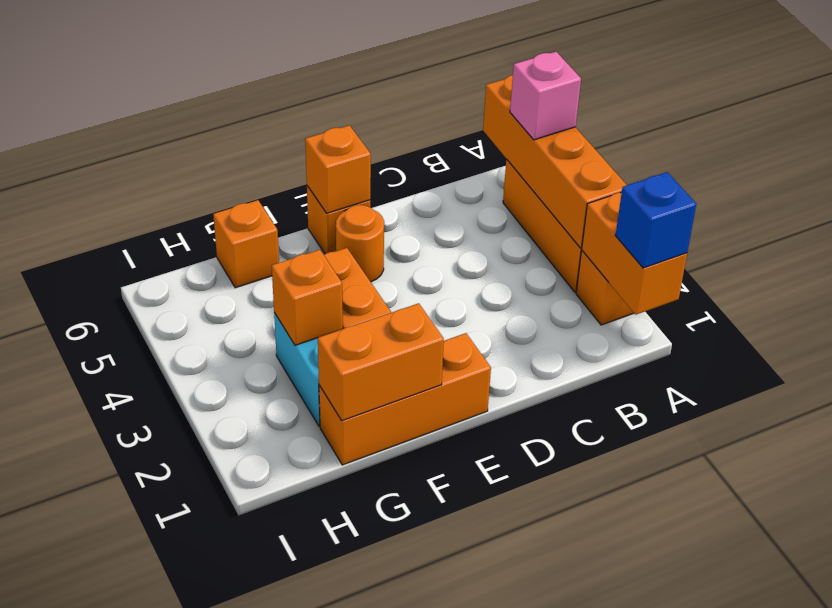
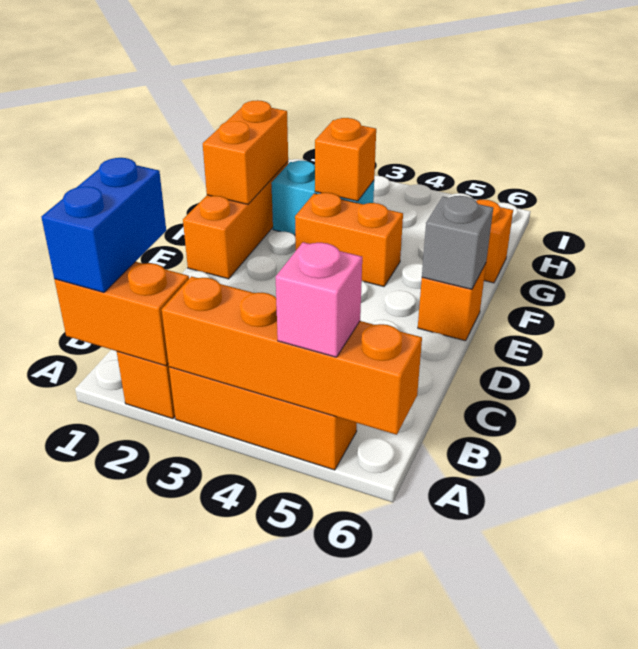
blue brick A1 level 3 -> blue brick A1:B1 level 3
orange round brick E5 level 1 -> none
orange brick E6 level 2 -> grey brick E6 level 2

